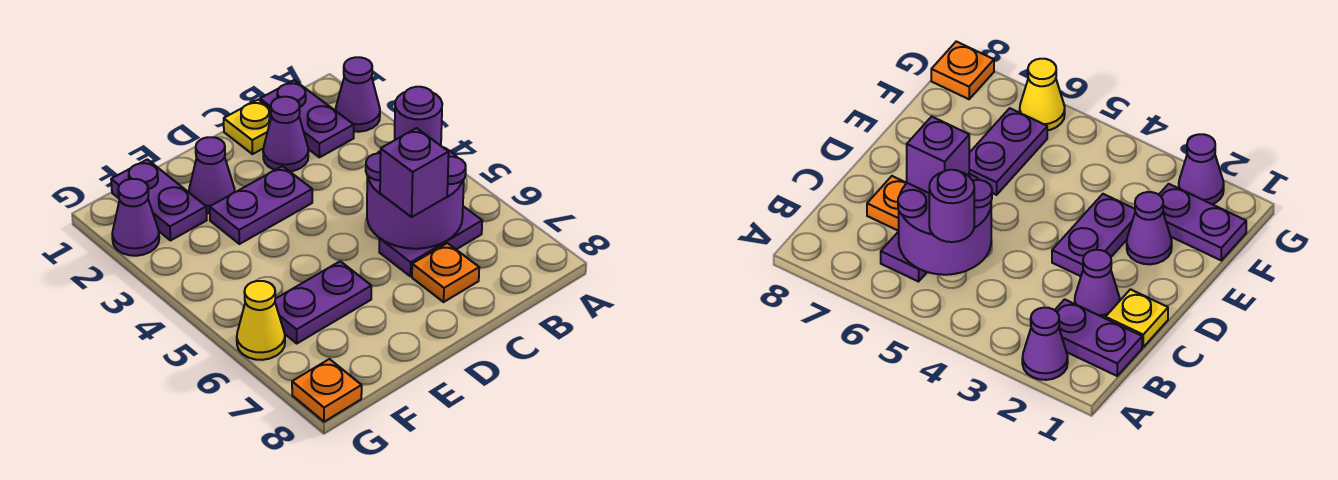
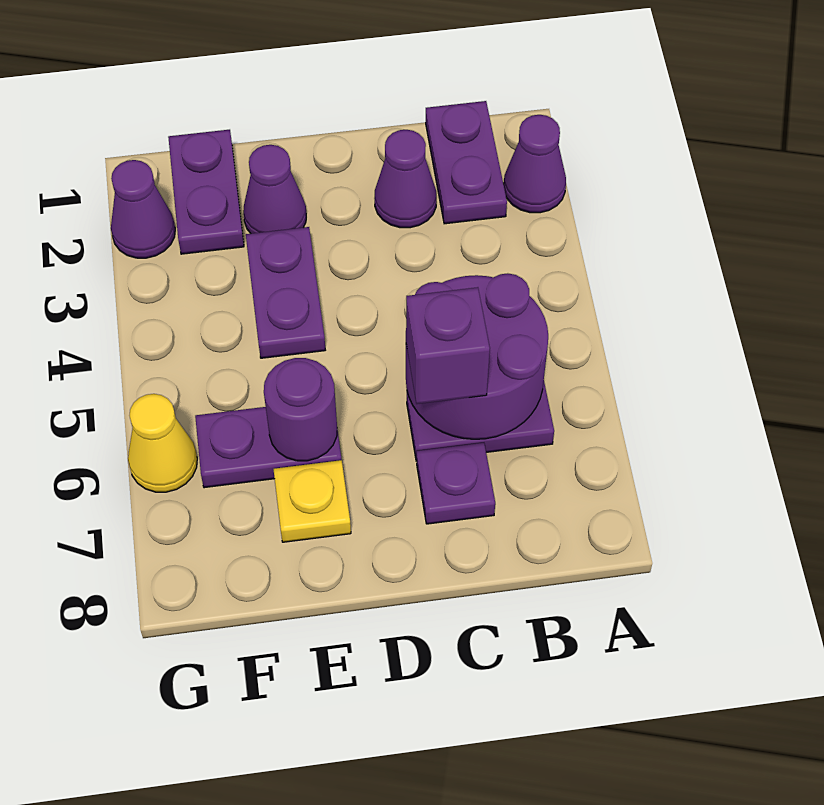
purple round brick B5 level 3 -> purple round brick E6 level 2
yellow plate C1 level 1 -> yellow plate E7 level 1
orange plate C7 level 1 -> purple plate C7 level 1
purple plate D3:E3 level 1 -> purple plate E3:E4 level 1
orange plate G8 level 1 -> none

